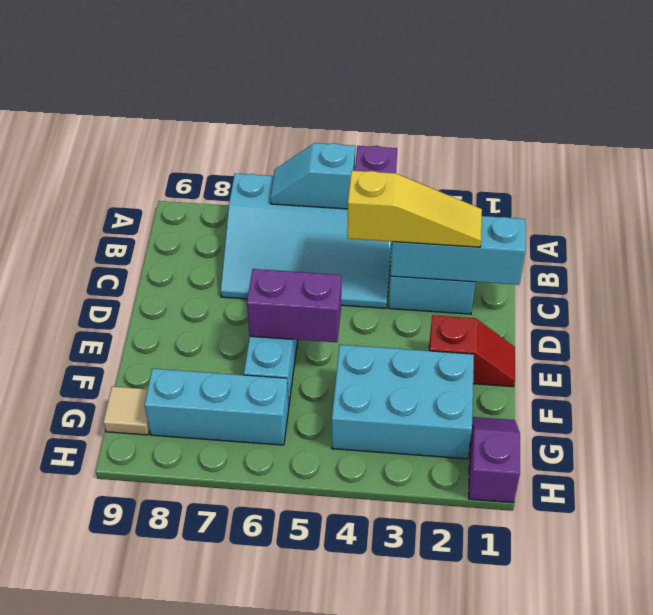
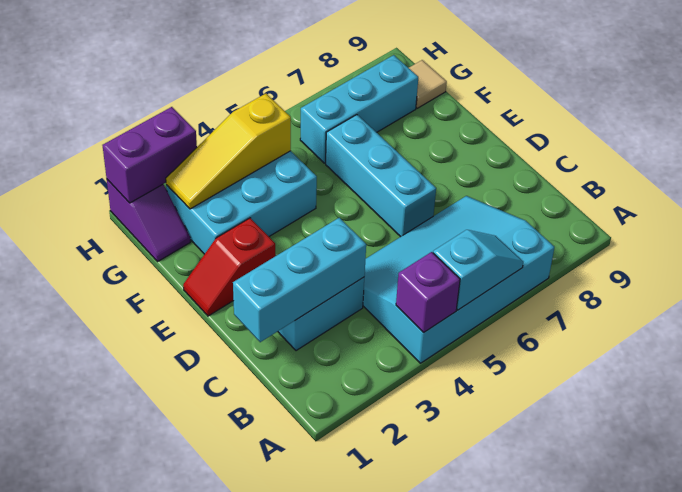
yellow slope C2:C4 level 3 top 4 -> yellow slope G2:G4 level 2 top 4
purple brick E5:E6 level 2 -> purple brick H1:H2 level 2

